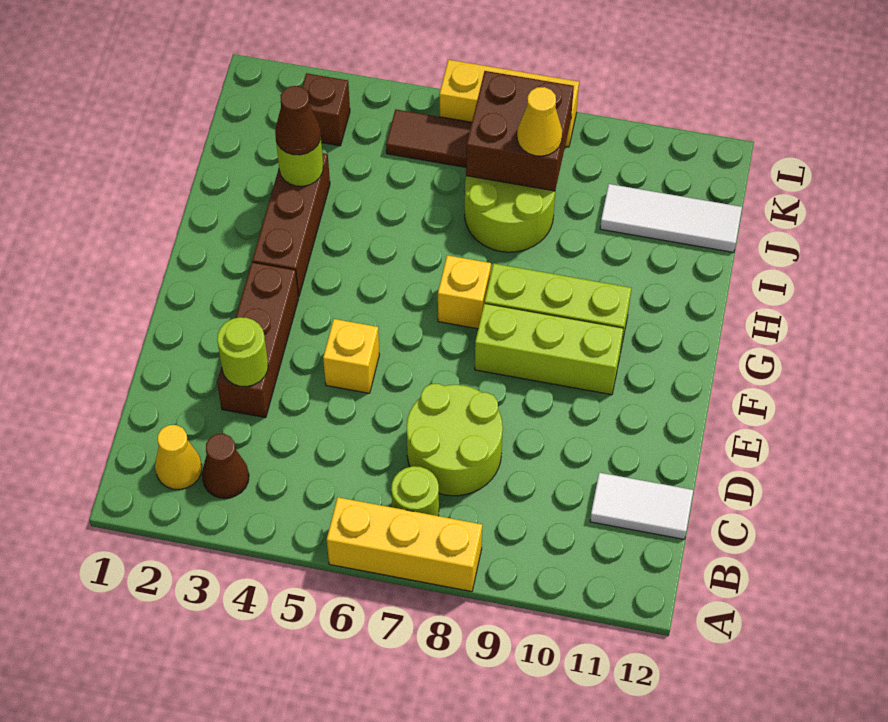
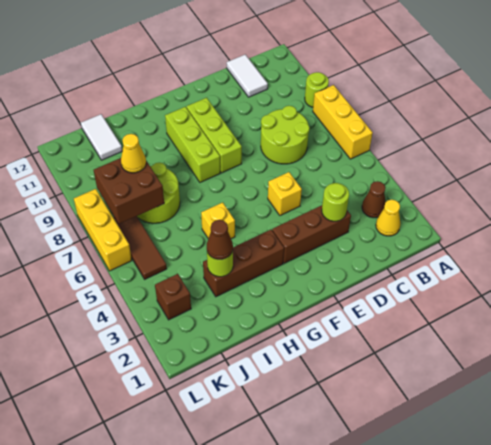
lime round brick B7 level 1 -> lime round brick A9 level 1
yellow brick G7 level 1 -> yellow brick H5 level 1
white tile J10:J12 level 1 -> white tile J11:J12 level 1

